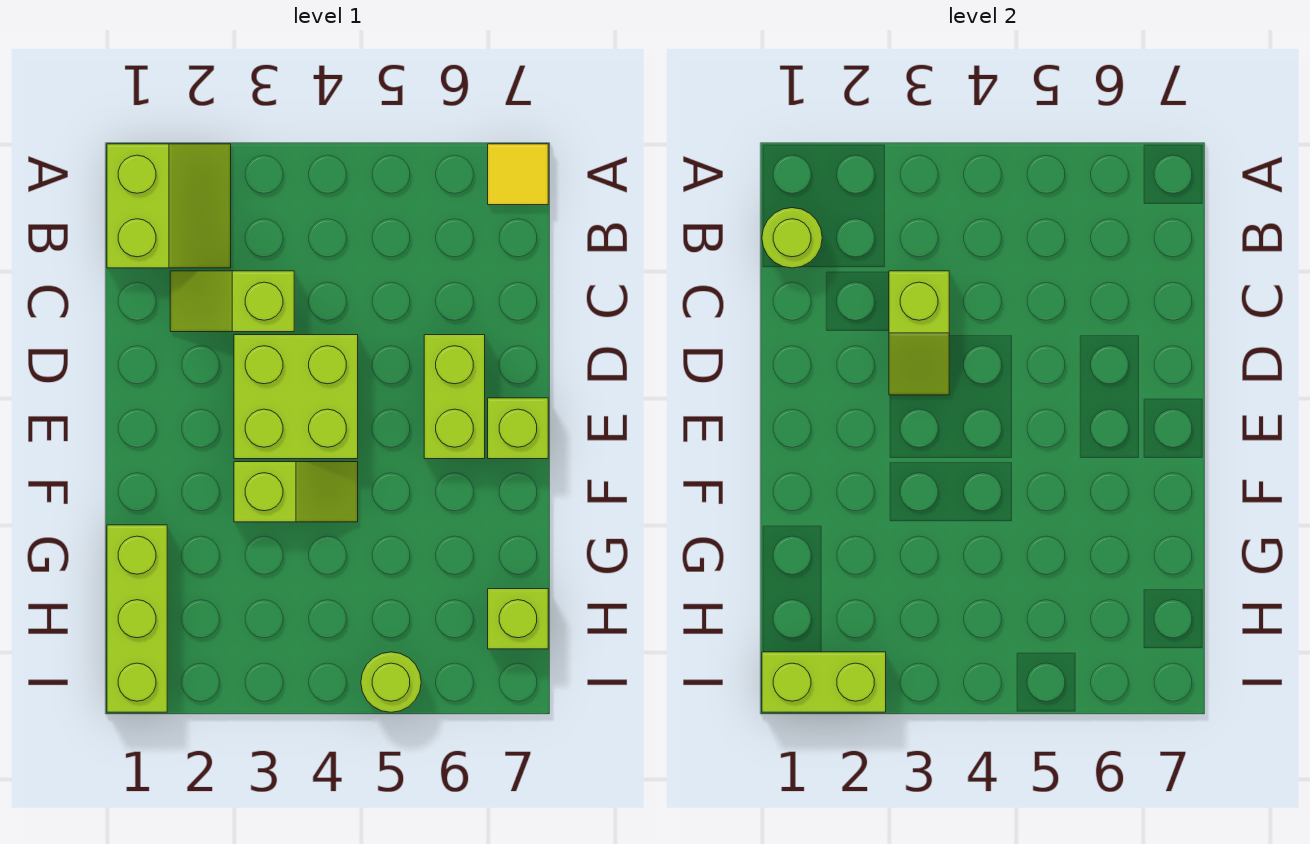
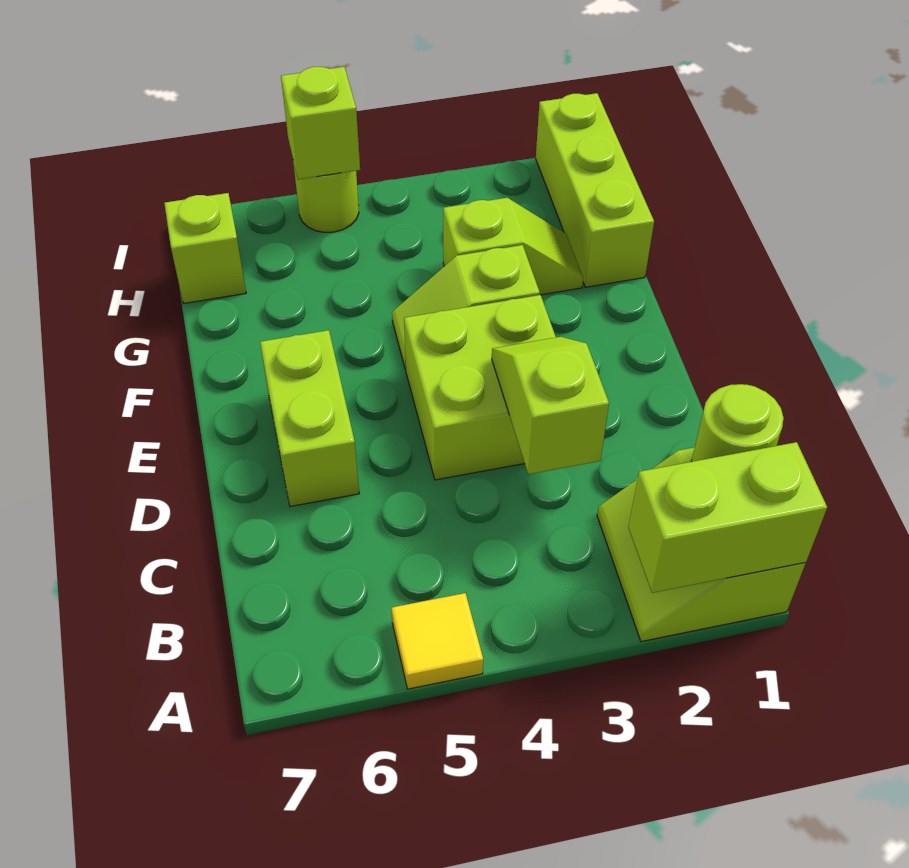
yellow tile A7 level 1 -> yellow tile A5 level 1
lime slope C2:C3 level 1 top 3 -> lime slope G2:G3 level 1 top 3
lime brick E7 level 1 -> lime brick I5 level 2
lime brick I1:I2 level 2 -> lime brick A1:A2 level 2

